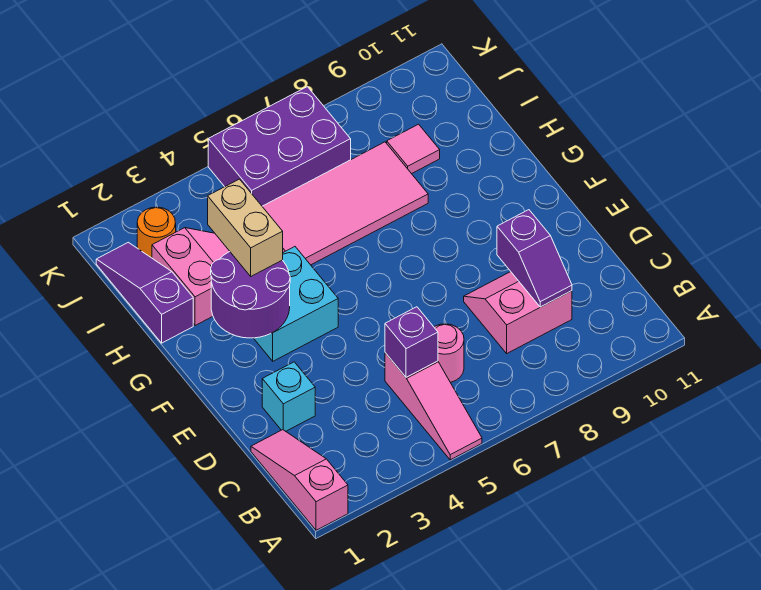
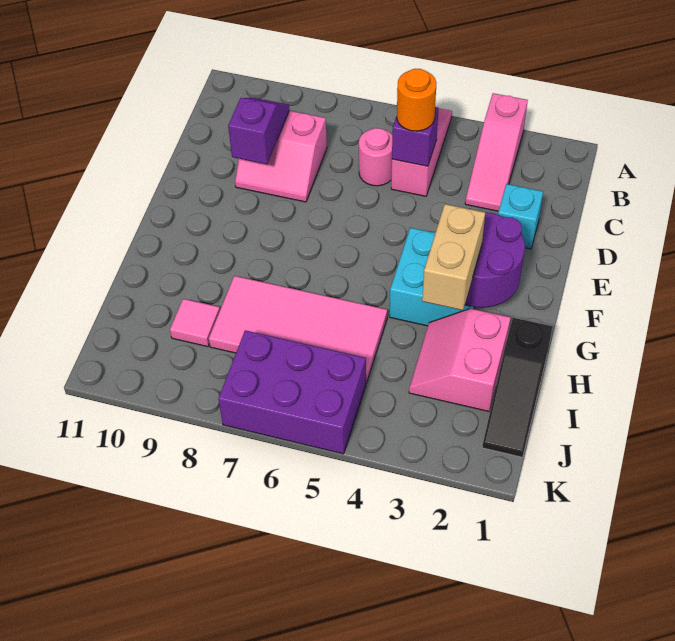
pink slope A1:C1 level 1 top A -> pink slope A3:C3 level 1 top A
purple slope H1:J1 level 1 top H -> black slope H1:J1 level 1 top H
orange round brick J2 level 1 -> orange round brick C5 level 3

